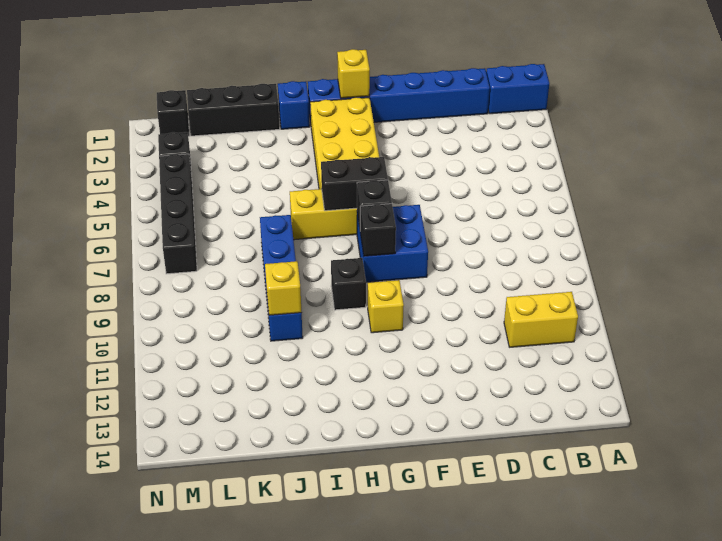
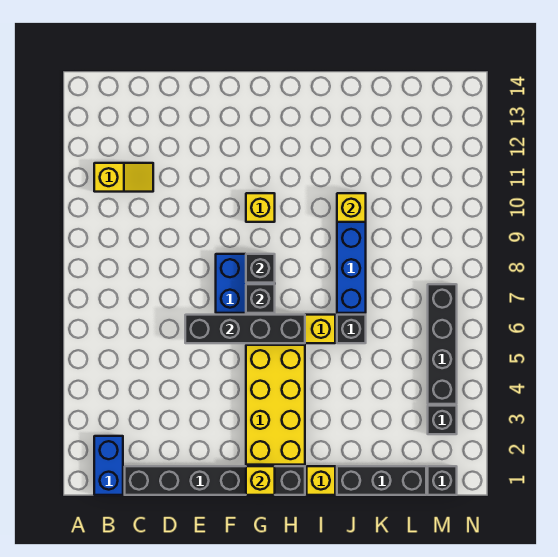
blue brick A1:B1 level 1 -> blue brick B1:B2 level 1
yellow brick B11:C11 level 1 -> yellow slope B11:C11 level 1 top B
blue brick C1:H1 level 1 -> black brick C1:H1 level 1
black brick G6:H6 level 2 -> black brick E6:H6 level 2
black brick H9 level 1 -> black brick J6 level 1
blue brick I1 level 1 -> yellow brick I1 level 1

